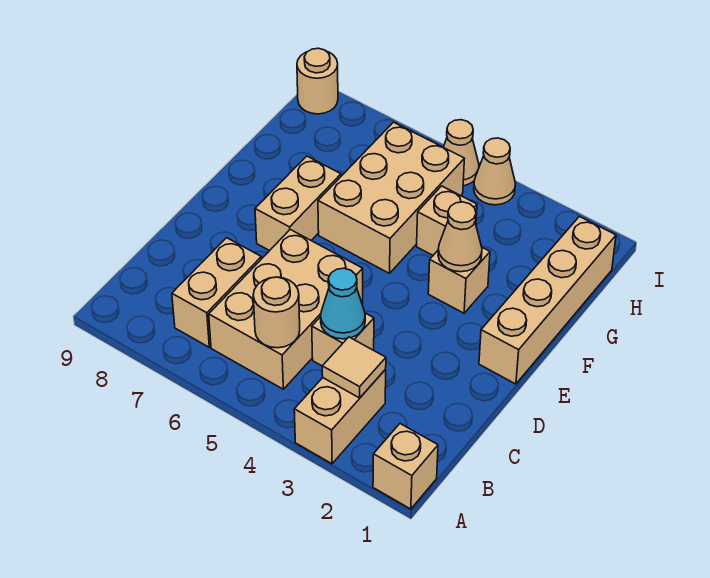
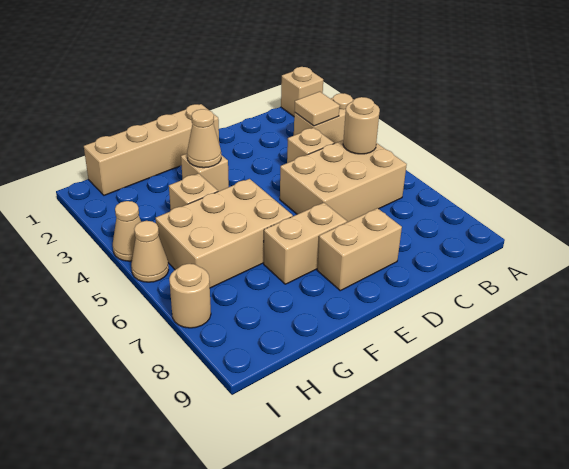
tan brick B7:C7 level 1 -> tan brick D8:E8 level 1
cyan cone C4 level 2 -> none
tan round brick I9 level 1 -> tan round brick I7 level 1

